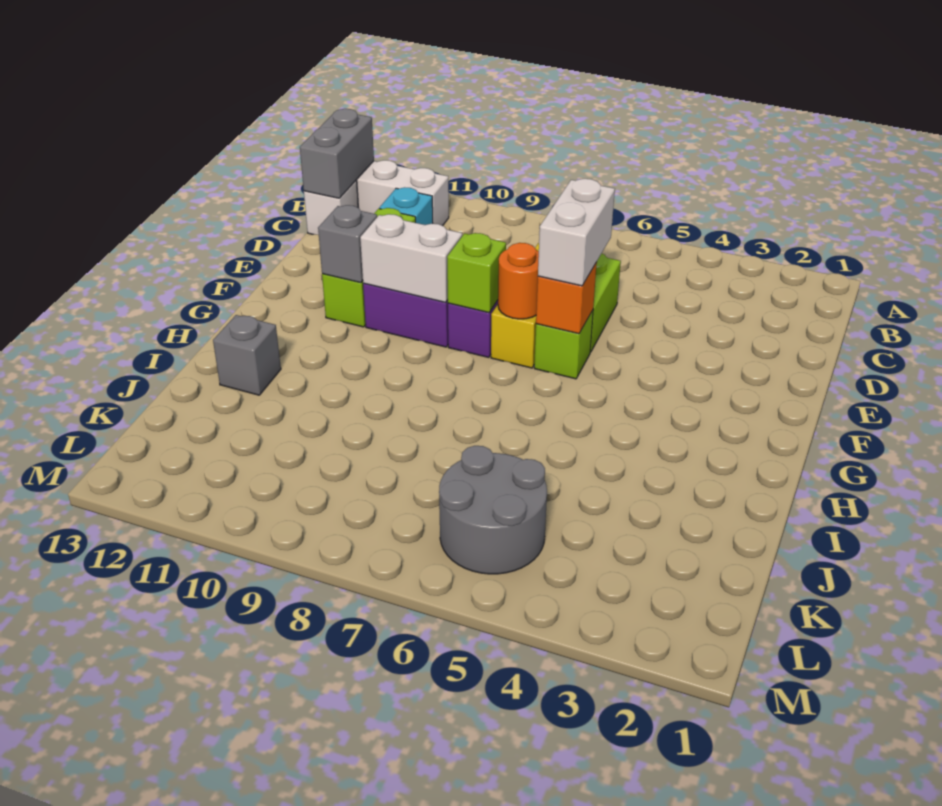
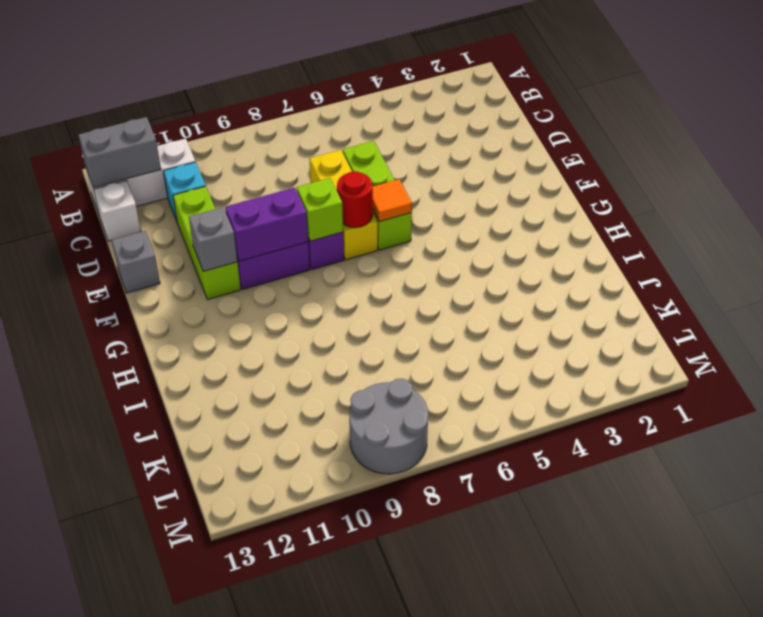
grey brick B13:C13 level 2 -> grey brick B12:B13 level 2
white brick E6:F6 level 3 -> none
orange brick F6 level 2 -> orange tile F6 level 2
orange round brick F7 level 2 -> red round brick F7 level 2
white brick F9:F10 level 2 -> purple brick F9:F10 level 2
grey brick I12 level 1 -> grey brick E13 level 1
grey round brick K5:L6 level 1 -> grey round brick L8:M9 level 1

